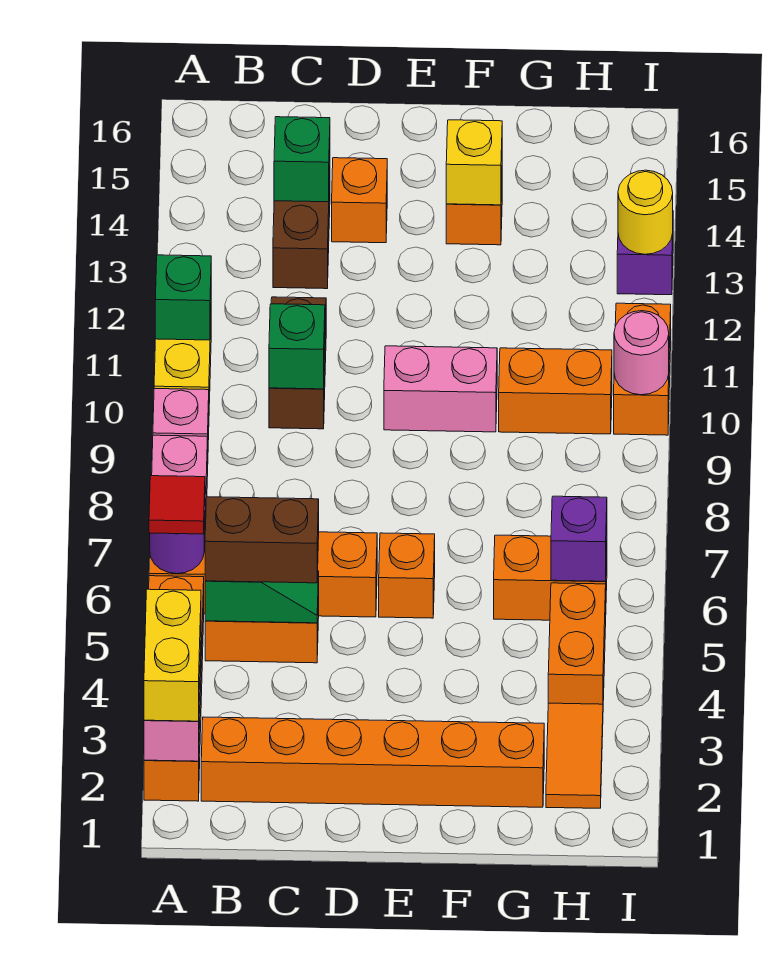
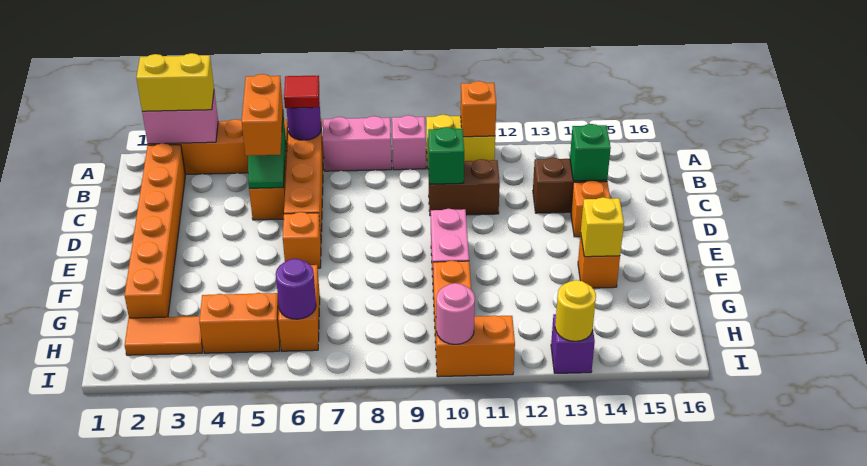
green brick A11 level 2 -> orange brick A11 level 2
brown brick B5:C5 level 3 -> orange brick B5:C5 level 3
purple brick H6 level 2 -> purple round brick H6 level 2

